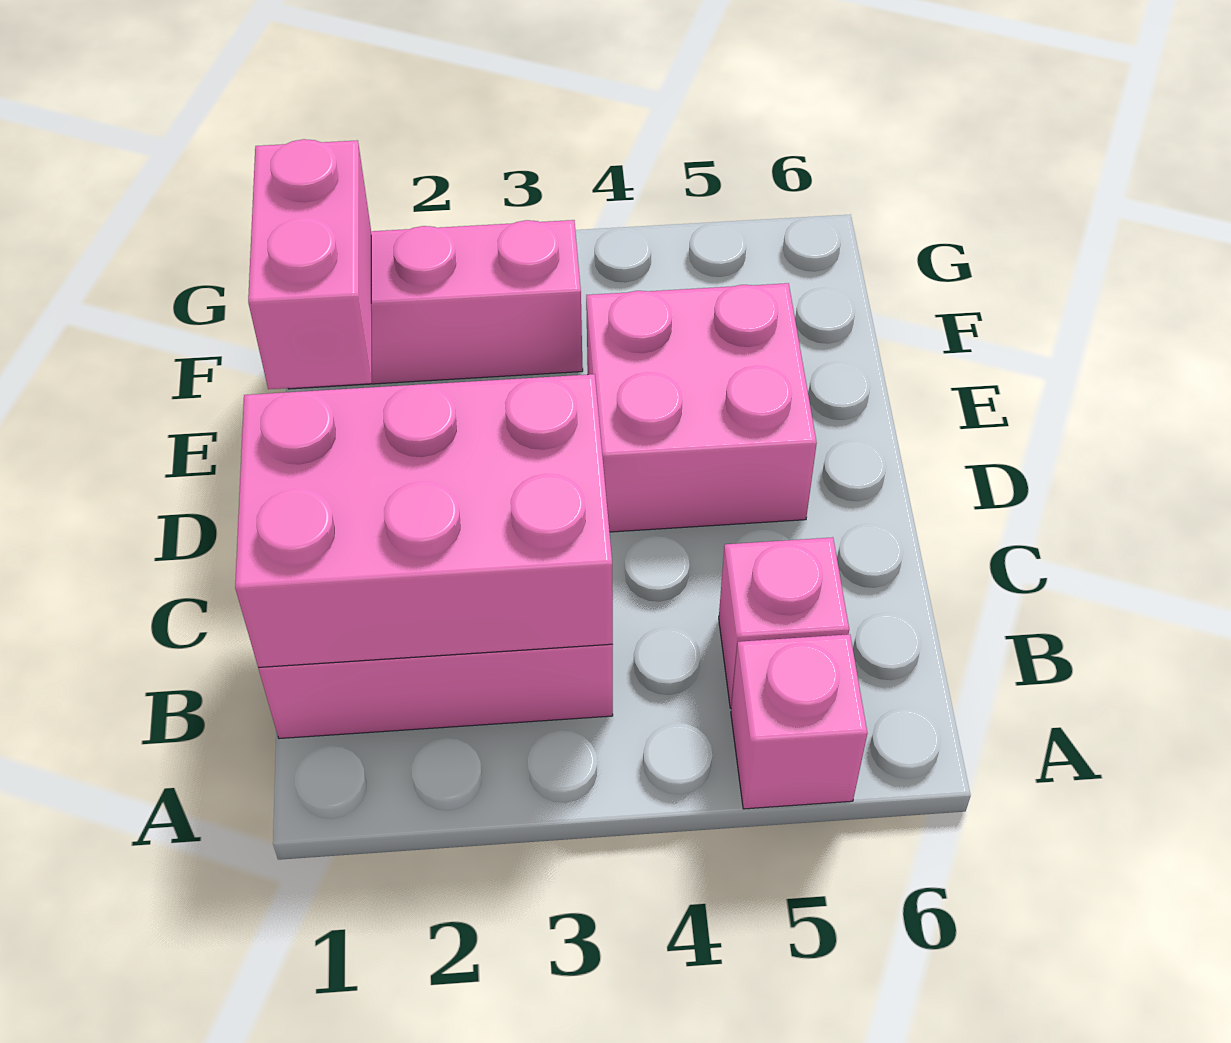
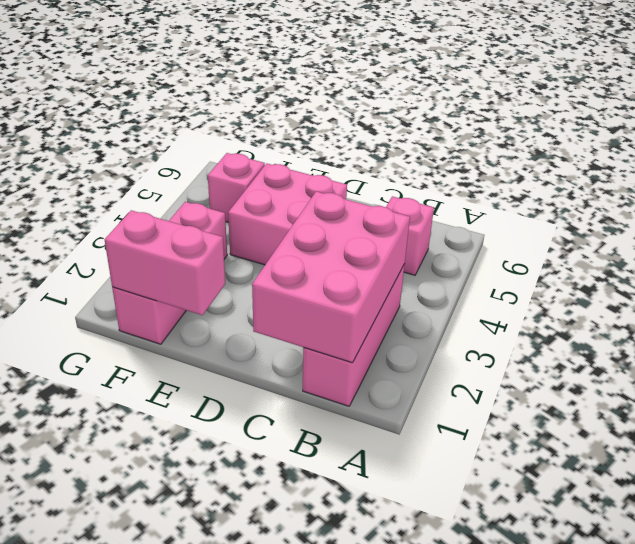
pink brick A5 level 1 -> pink brick F5 level 1

